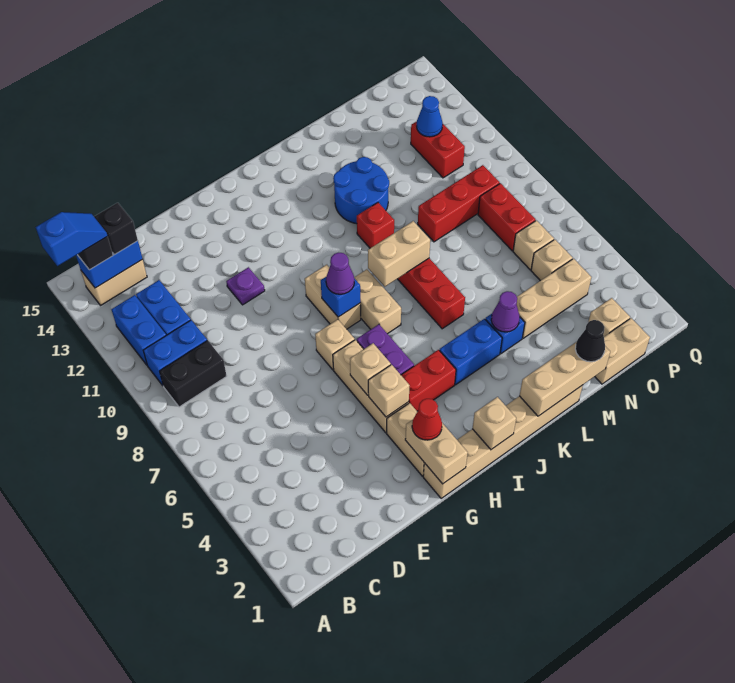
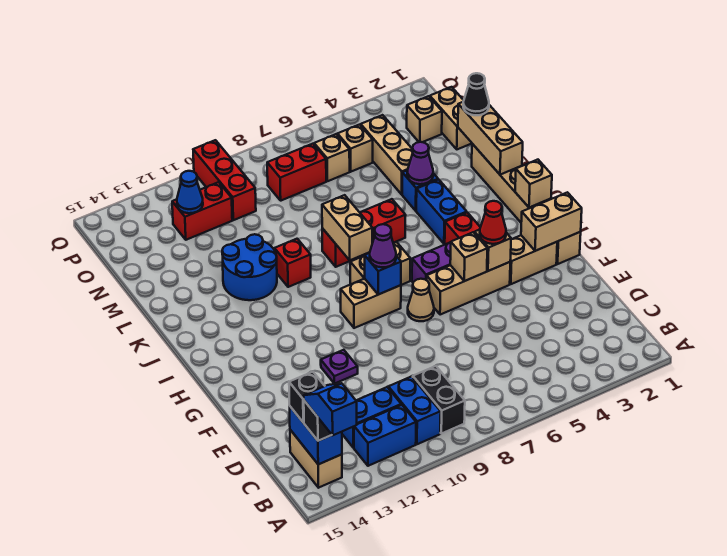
red cone G2 level 3 -> red cone G4 level 3
tan brick G7 level 1 -> tan cone G7 level 1
red brick M9:O9 level 1 -> red brick O10:Q10 level 1

